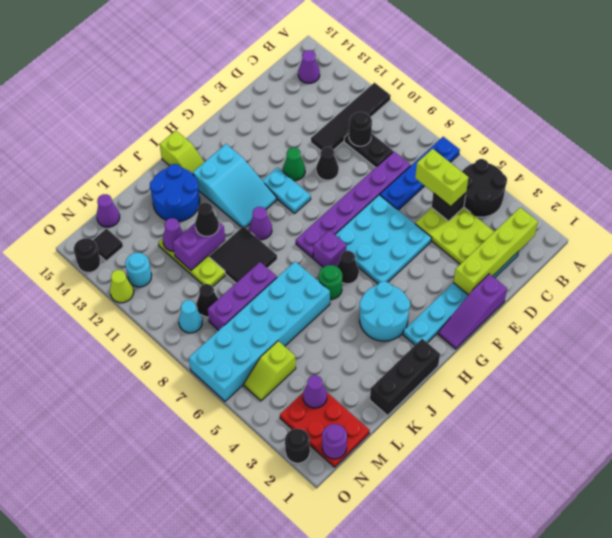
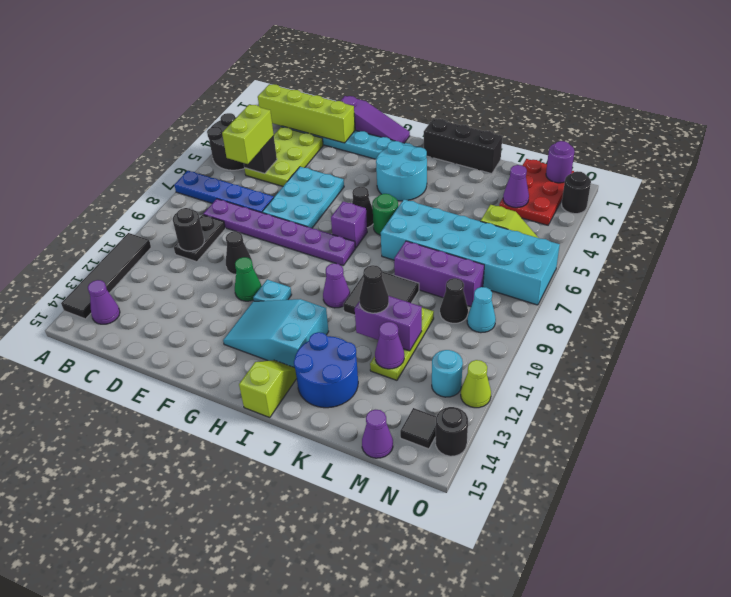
black tile A11:D11 level 1 -> black tile A11:A14 level 1
cyan plate E5:G7 level 1 -> cyan plate E5:F7 level 1
cyan plate G10:G11 level 1 -> cyan plate G11 level 1
cyan slope H11:I13 level 1 top 13 -> cyan slope G12:I13 level 1 top I

